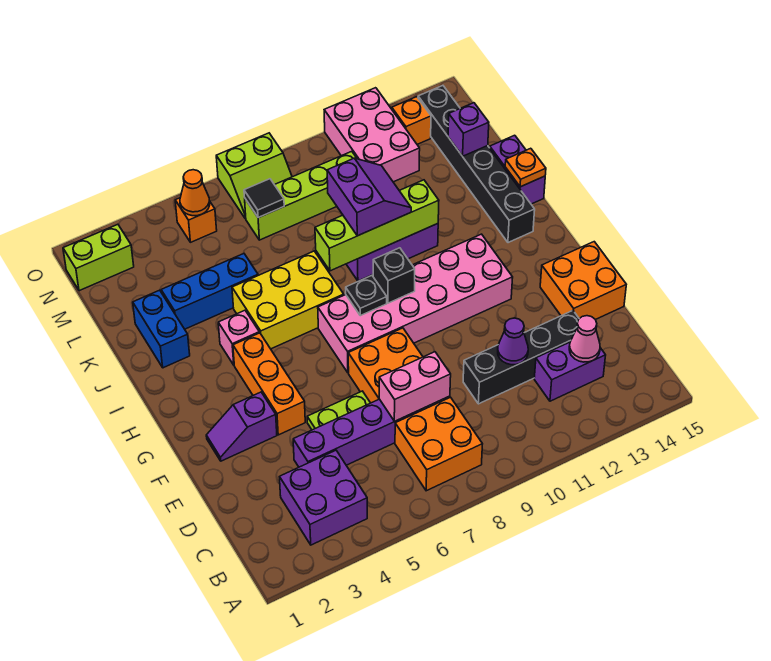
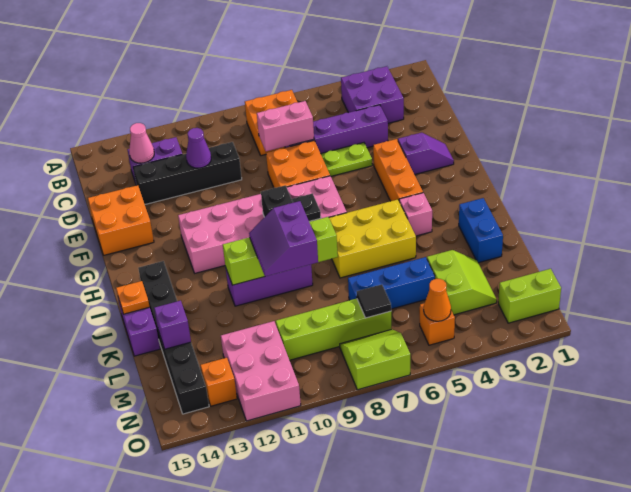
blue brick K3:K5 level 1 -> blue brick L5:L7 level 1
none -> lime slope L3:M4 level 1 top 4

